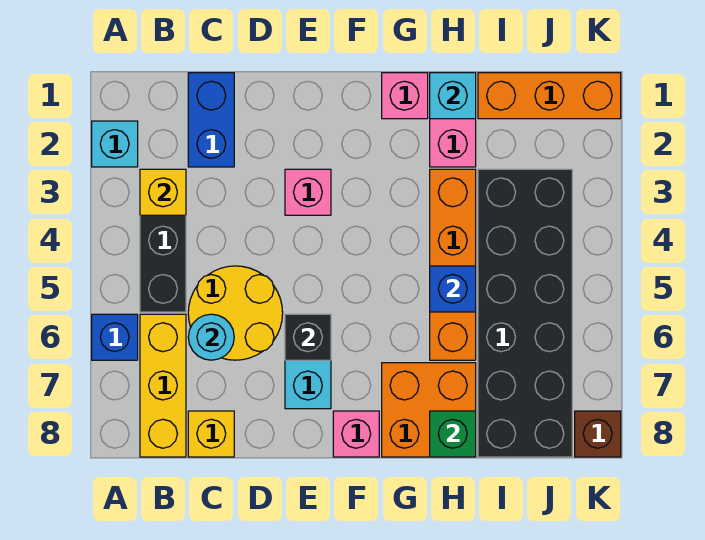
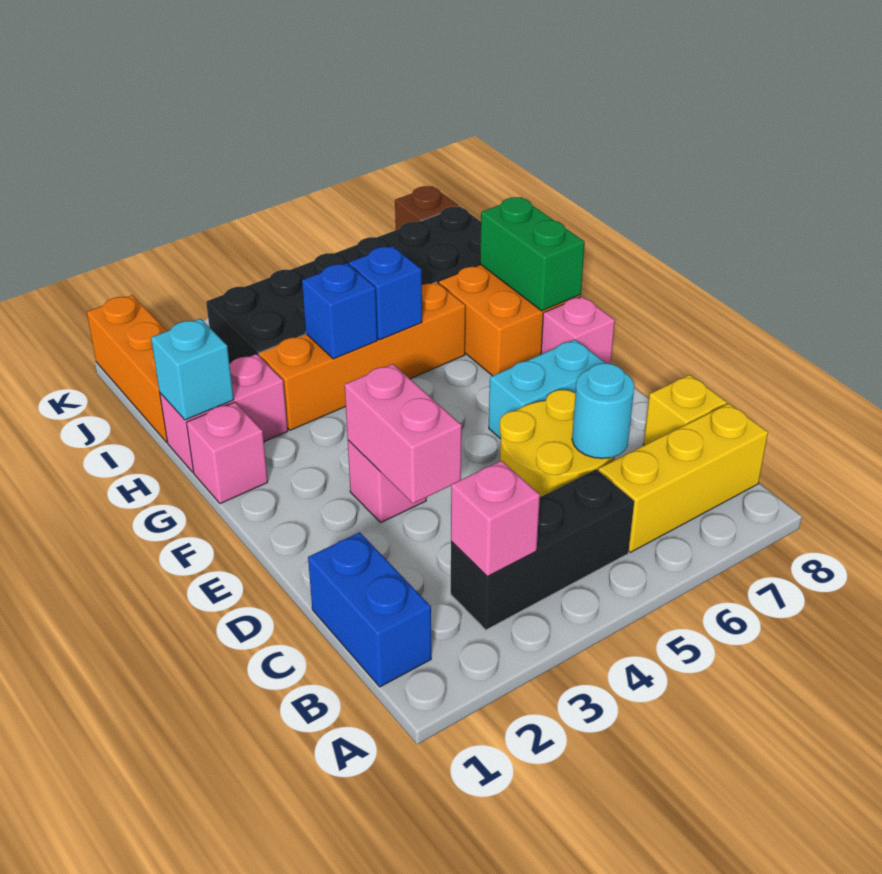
cyan brick A2 level 1 -> none
blue brick A6 level 1 -> blue brick H4 level 2
yellow brick B3 level 2 -> pink brick B3 level 2
blue brick C1:C2 level 1 -> blue brick B1:C1 level 1
none -> pink brick D3:E3 level 2
black brick E6 level 2 -> none
green brick H8 level 2 -> green brick G8:H8 level 2

